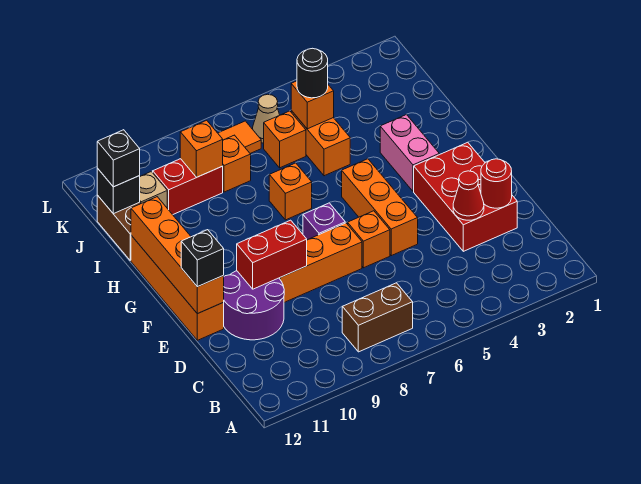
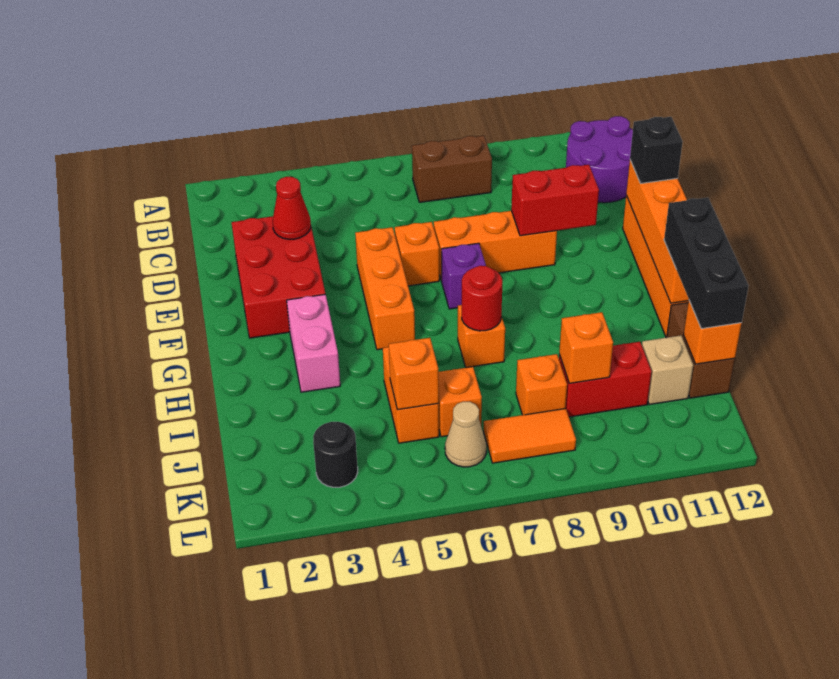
red round brick D2 level 2 -> red round brick H7 level 2
purple round brick D10:E11 level 1 -> purple round brick B11:C12 level 1
black round brick J5 level 3 -> black round brick K3 level 1
black brick J12 level 2 -> orange brick J12 level 2
black brick J12 level 3 -> black brick H12:J12 level 3

